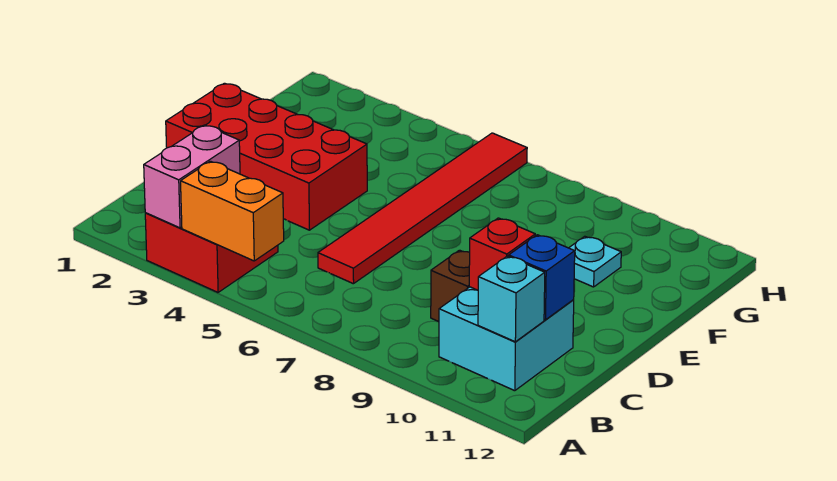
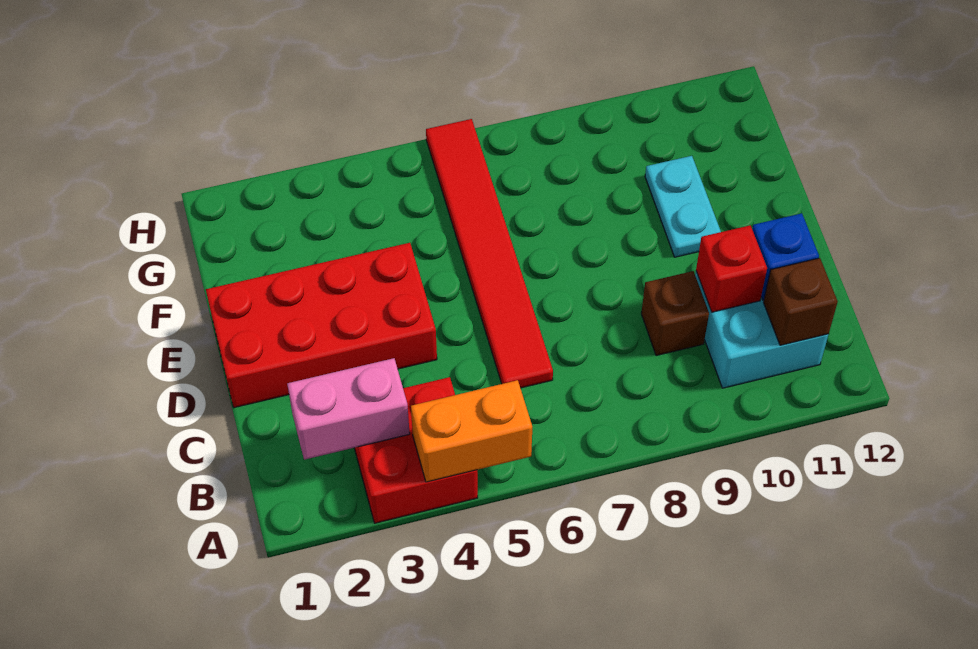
pink brick A3:B3 level 2 -> pink brick B2:B3 level 2
cyan brick B11 level 2 -> brown brick B11 level 2
cyan plate F10 level 1 -> cyan plate E10:F10 level 1

